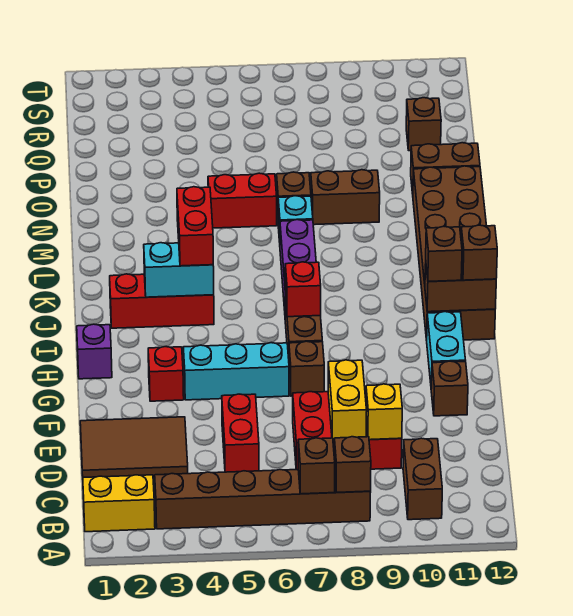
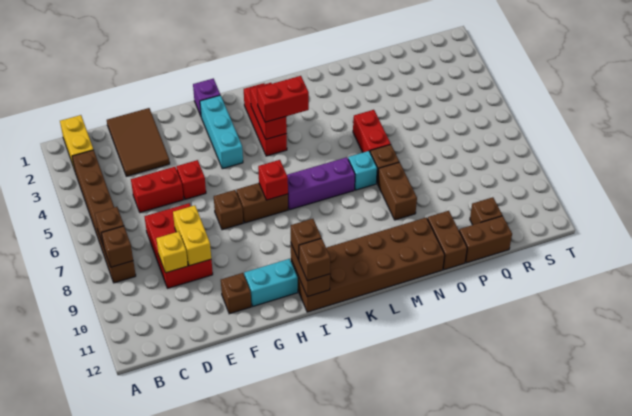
brown brick B10:C10 level 1 -> brown brick P12:Q12 level 1
yellow brick D8:E8 level 2 -> yellow brick E8:E9 level 2
red brick G3 level 1 -> red brick F5 level 1
cyan brick G4:G6 level 1 -> cyan brick H2:H4 level 1
cyan brick J3:J4 level 2 -> red brick J3:J4 level 2

